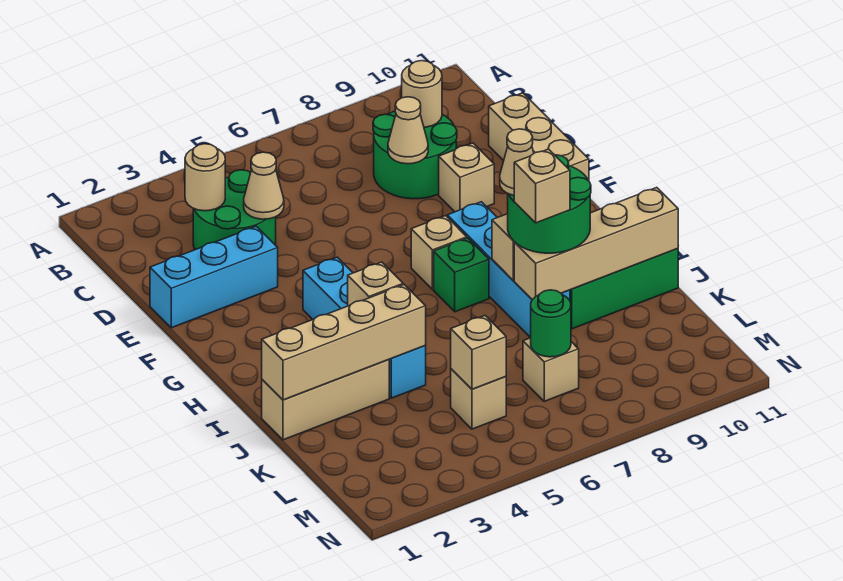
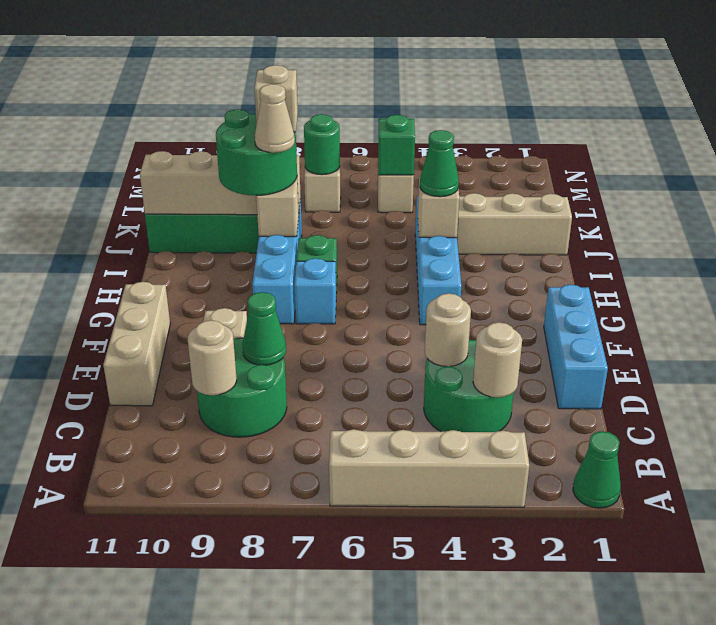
none -> green cone A1 level 1
tan cone D4 level 2 -> tan round brick D4 level 2
tan cone D8 level 2 -> green cone D8 level 2
cyan brick E1:E3 level 1 -> cyan brick D1:F1 level 1
tan brick G7 level 1 -> cyan brick G7 level 1
none -> green cone I4 level 3
tan brick J1:J4 level 2 -> tan brick A3:A6 level 1
tan brick L5 level 2 -> green brick L5 level 2

